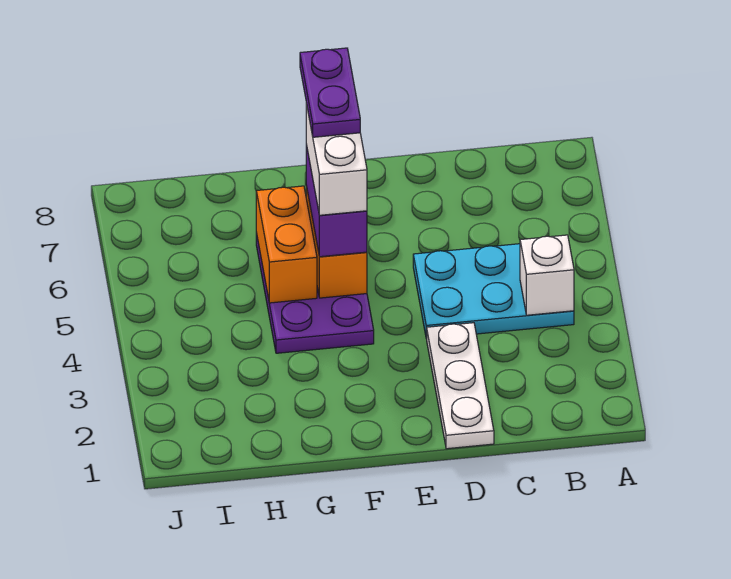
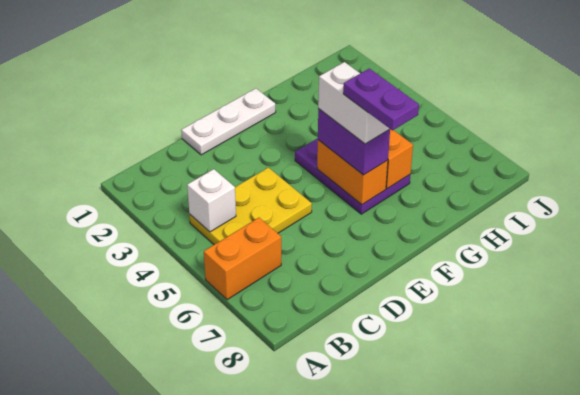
none -> orange brick A6:B6 level 1
cyan plate B4:D5 level 1 -> yellow plate B4:D5 level 1
white plate D1:D3 level 1 -> white plate D1:F1 level 1

